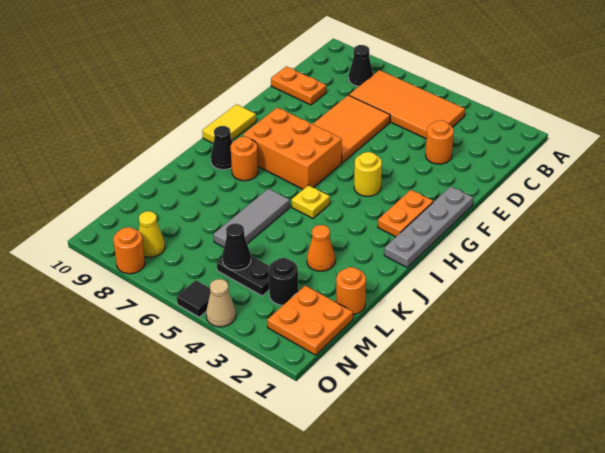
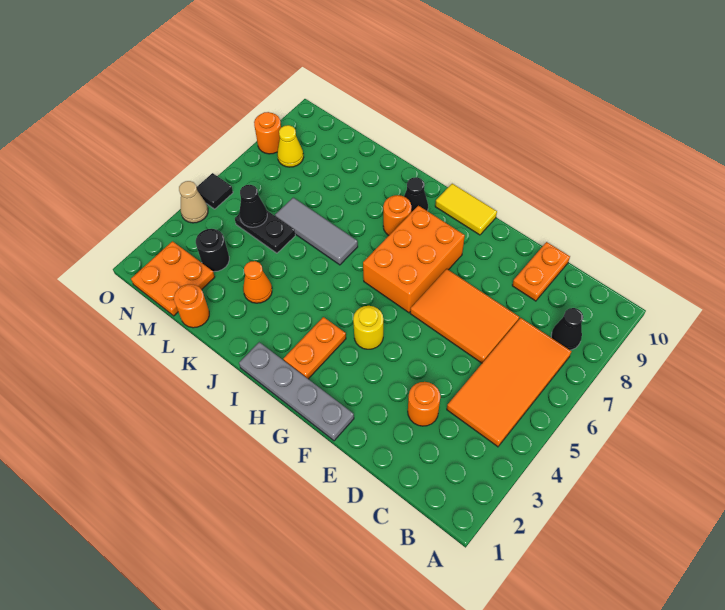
orange plate G2:H2 level 1 -> orange plate H2:H3 level 1
yellow plate I5 level 1 -> none
black plate M4:M5 level 1 -> black plate L5:M5 level 1

